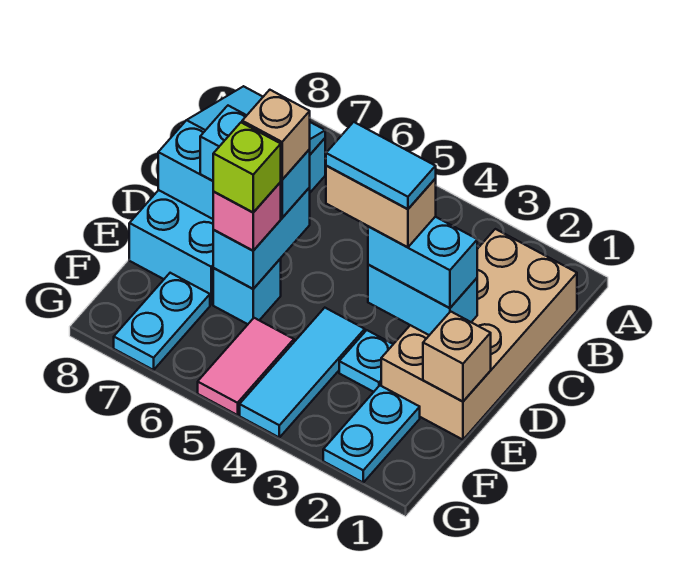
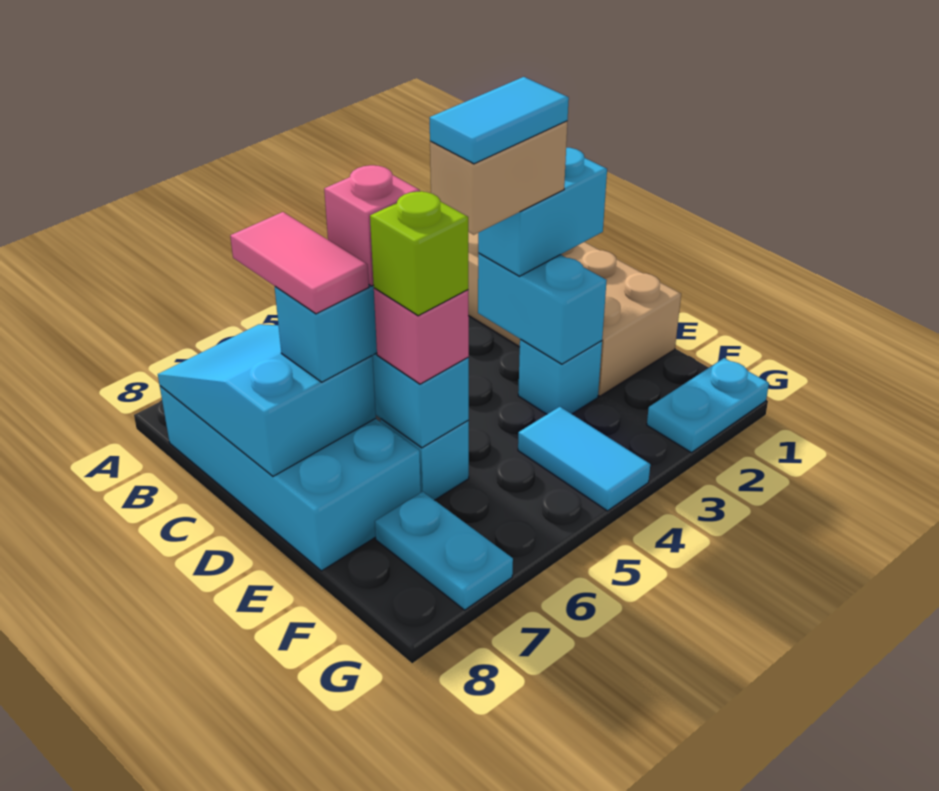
cyan brick D2:D3 level 2 -> cyan brick D3:E3 level 2
tan brick D6 level 4 -> pink brick D6 level 4
tan brick E1 level 2 -> none
cyan plate E3 level 1 -> cyan brick E3 level 1
cyan tile E4:G4 level 1 -> cyan tile F4:G4 level 1
cyan plate F2:G2 level 1 -> cyan plate G1:G2 level 1
pink tile F5:G5 level 1 -> pink tile C7:D7 level 4

